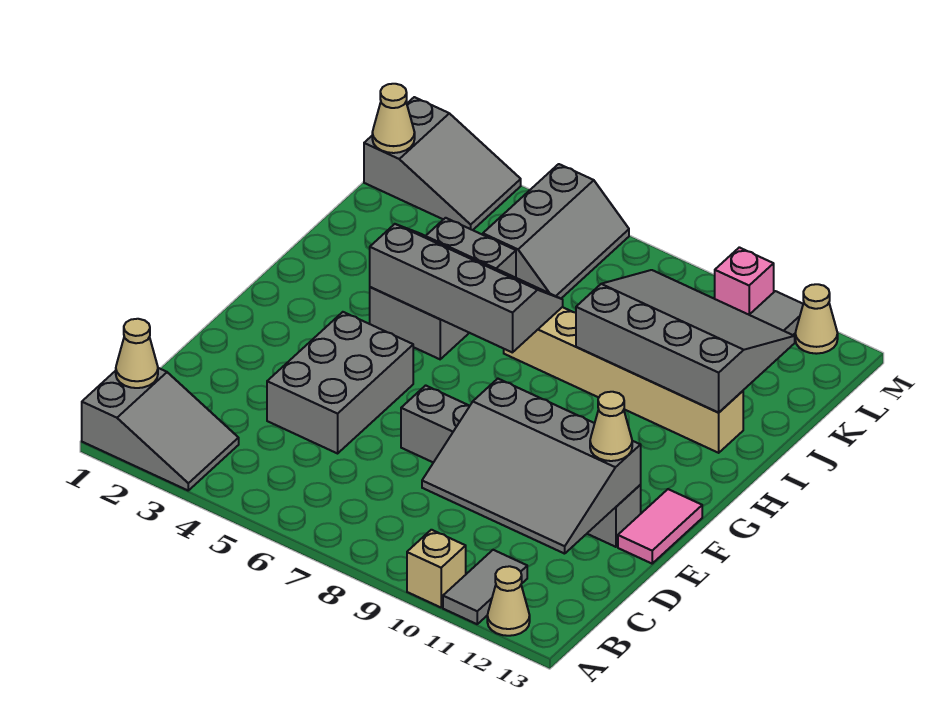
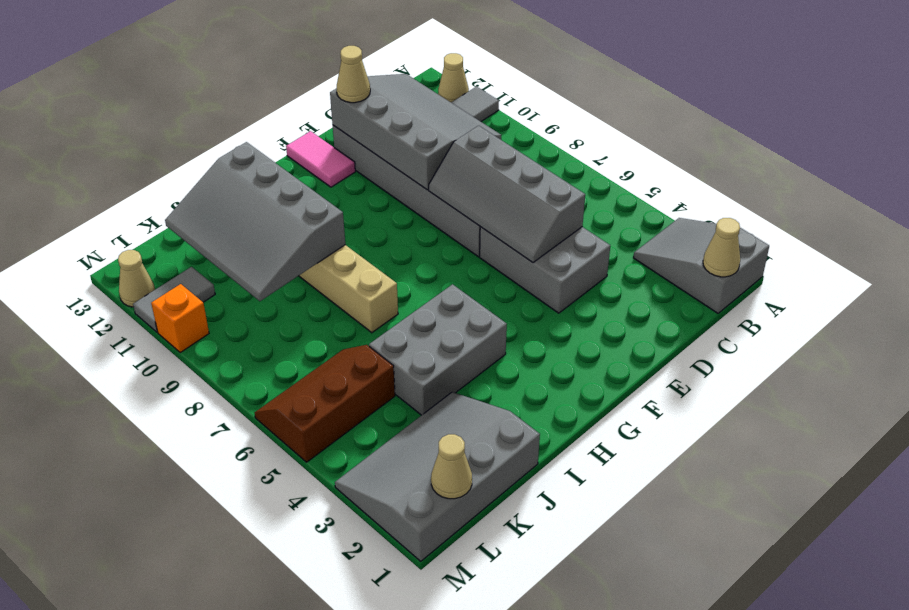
tan brick A10 level 1 -> none
grey brick D4:F5 level 1 -> grey brick D4:E6 level 1
pink tile E13:F13 level 1 -> pink tile F12:F13 level 1
grey slope H4:I7 level 2 top H -> grey slope D5:E8 level 2 top D
grey slope K5:M6 level 1 top 5 -> brown slope K5:M6 level 1 top 5
grey slope L1:M3 level 1 top 1 -> grey slope J1:M3 level 1 top 1
pink brick M10 level 1 -> orange brick M10 level 1

